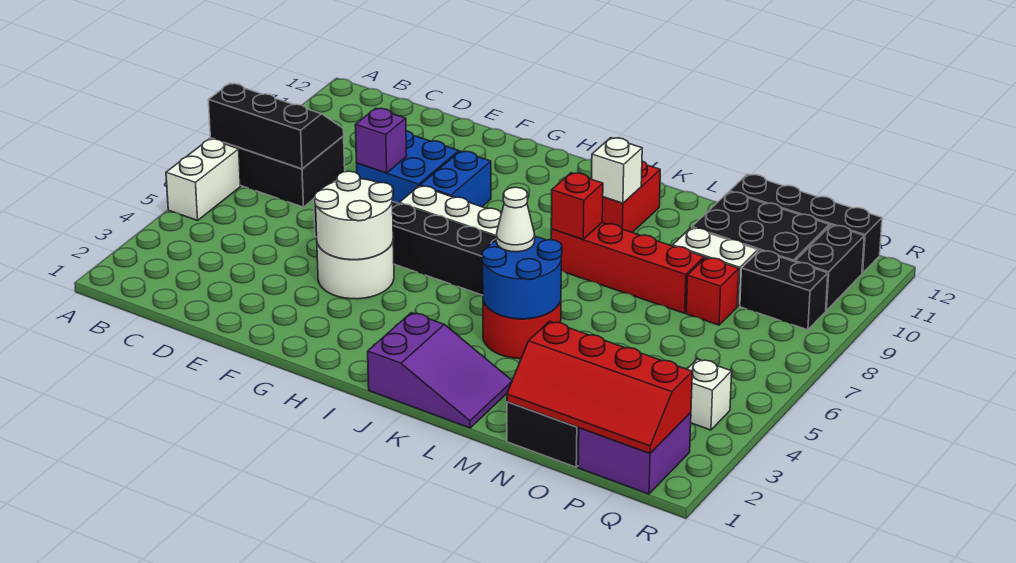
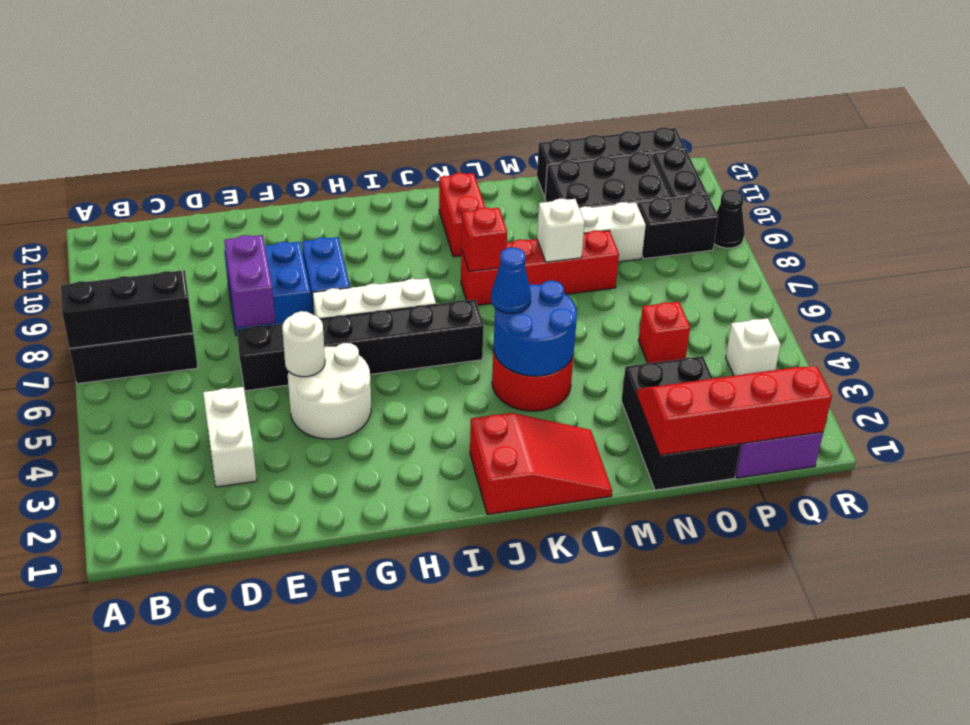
white brick A5:A6 level 1 -> white brick D3:D4 level 1
purple brick E8 level 2 -> purple brick E7:E8 level 2
white round brick F4:G5 level 2 -> white round brick F5 level 2
purple slope J1:L2 level 1 top J -> red slope J1:L2 level 1 top J
white cone K5 level 3 -> blue cone K5 level 3
white brick K10 level 2 -> white brick M8 level 2
red slope N1:Q2 level 2 top 2 -> red slope N1:Q2 level 2 top 1
red brick O8 level 1 -> red brick O5 level 1
none -> black cone R9 level 1

